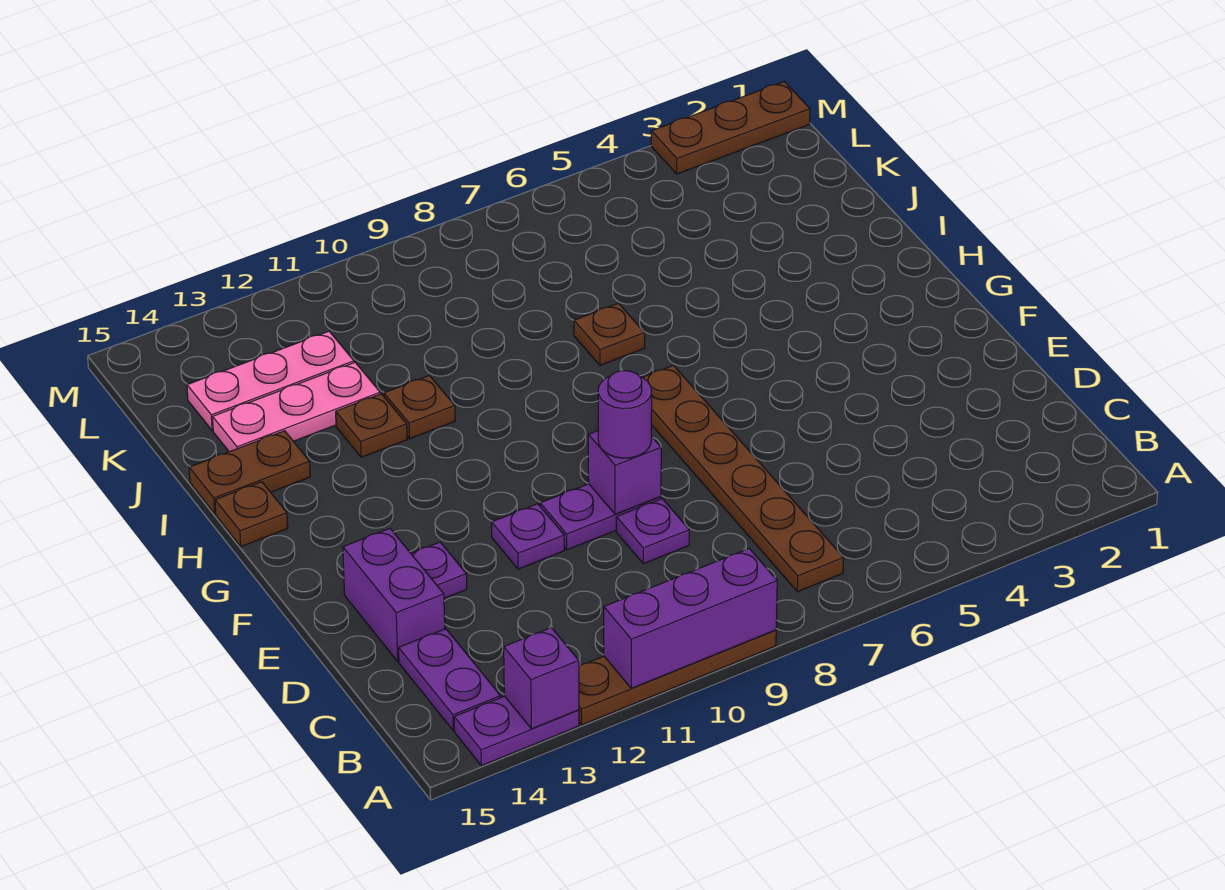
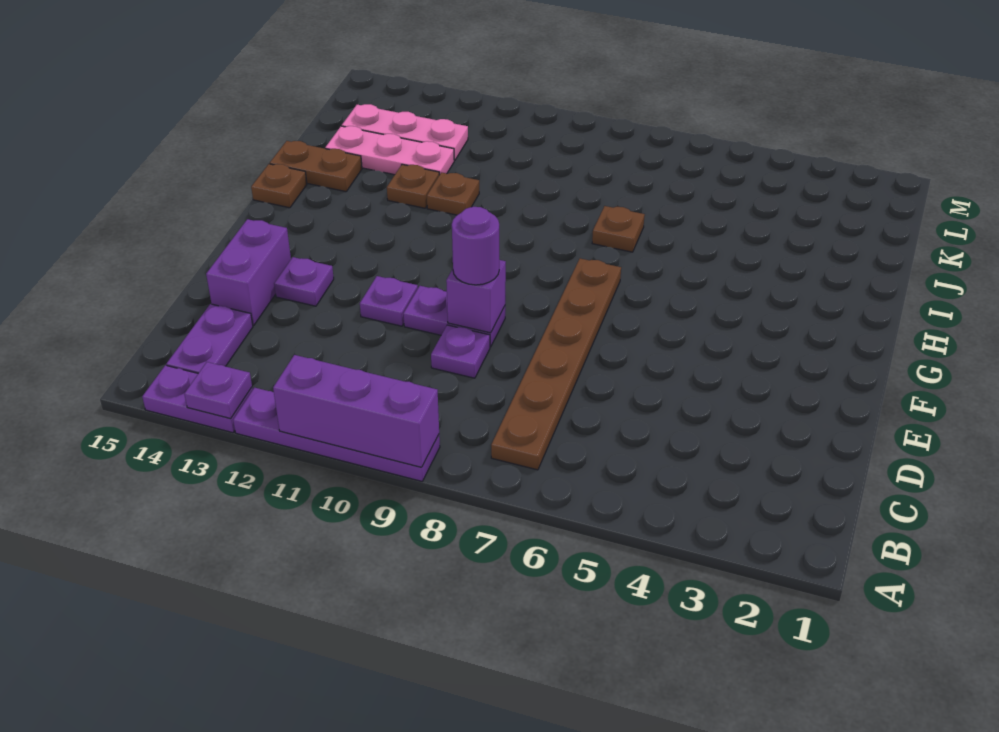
brown plate A9:A12 level 1 -> purple plate A9:A12 level 1
purple brick A13 level 2 -> purple plate A13 level 2
brown plate M1:M3 level 1 -> none

